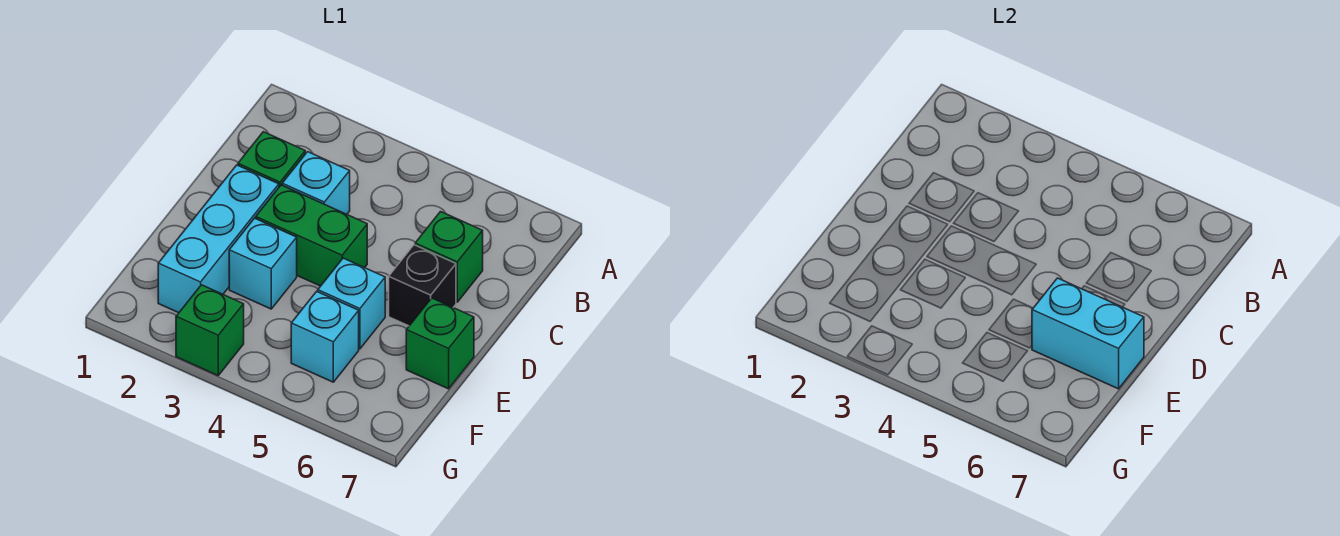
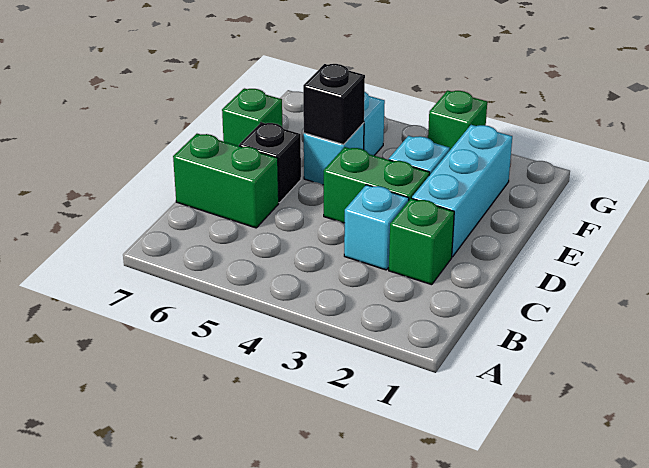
green brick C6 level 1 -> green brick C6:C7 level 1
none -> black brick E5 level 2
cyan brick E6:E7 level 2 -> none

